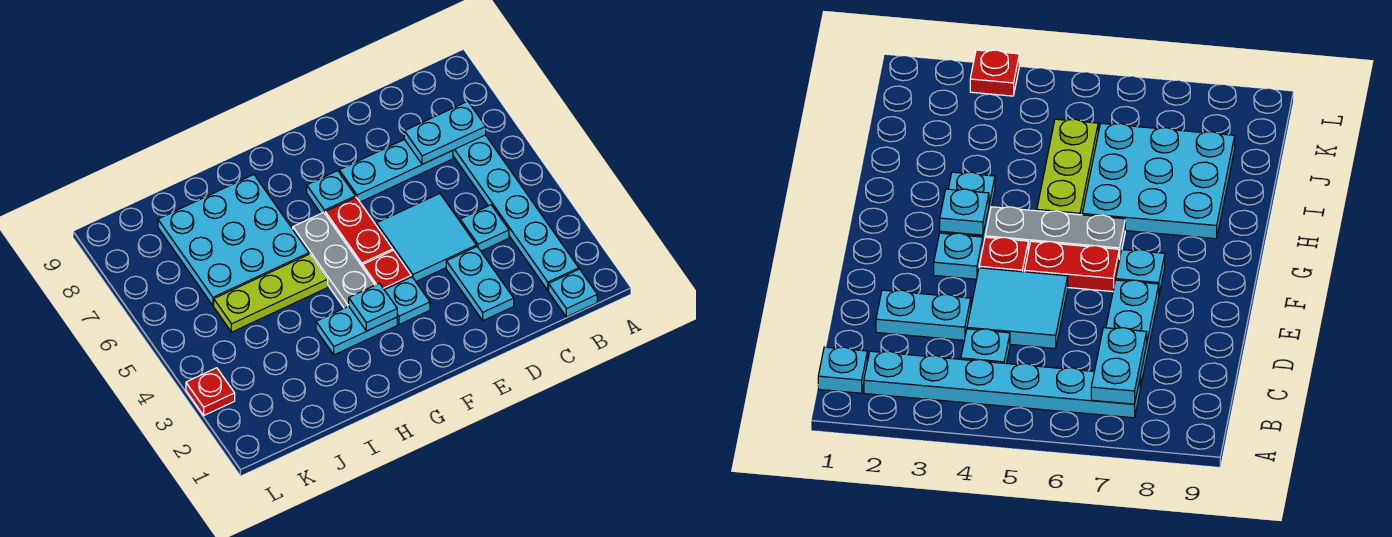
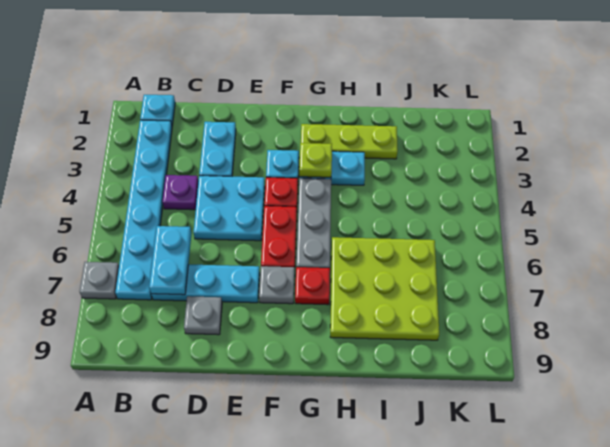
none -> grey plate A7 level 1
cyan plate B7:C7 level 2 -> cyan plate C6:C7 level 2
cyan plate C4 level 1 -> purple plate C4 level 1
cyan tile D4:E5 level 1 -> cyan plate D4:E5 level 1
none -> grey plate D8 level 1
cyan plate F7 level 1 -> grey plate F7 level 1
cyan plate G3 level 2 -> lime plate G3 level 2
lime plate H5:J5 level 1 -> lime plate G2:I2 level 1
cyan plate H6:J8 level 1 -> lime plate H6:J8 level 1
red plate L3 level 1 -> red plate G7 level 1

